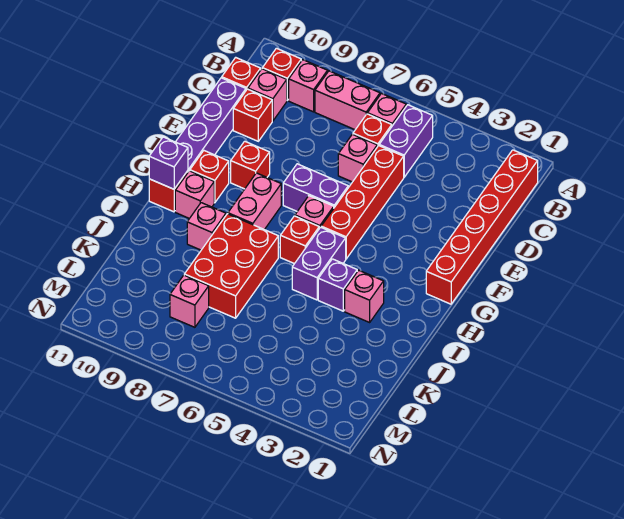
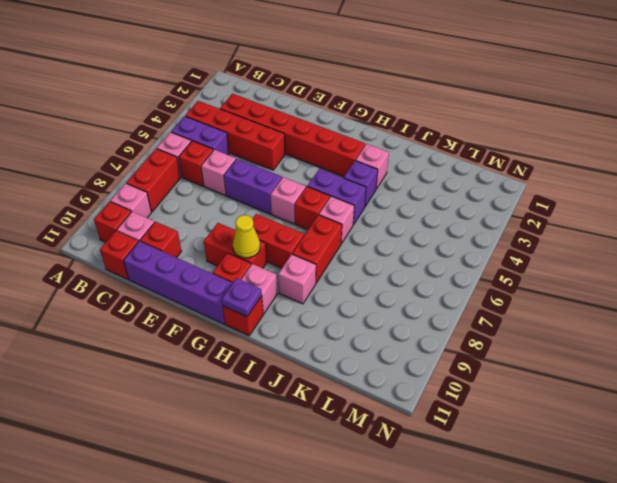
red brick B1:G1 level 1 -> red brick C3:H3 level 1
pink brick B7:B8 level 1 -> red brick B7:B8 level 1
red brick D5:G5 level 1 -> red brick B4:E4 level 1
purple brick F6:F7 level 1 -> purple brick E6:F6 level 1
red brick F9 level 1 -> red brick F9:G9 level 1
pink brick G8:H8 level 1 -> red brick G8:H8 level 1
none -> yellow cone G9 level 2
purple brick H11 level 2 -> purple plate H11 level 2
red brick I7:K8 level 1 -> red brick I7:I8 level 1
pink brick L8 level 1 -> pink brick I6 level 1

